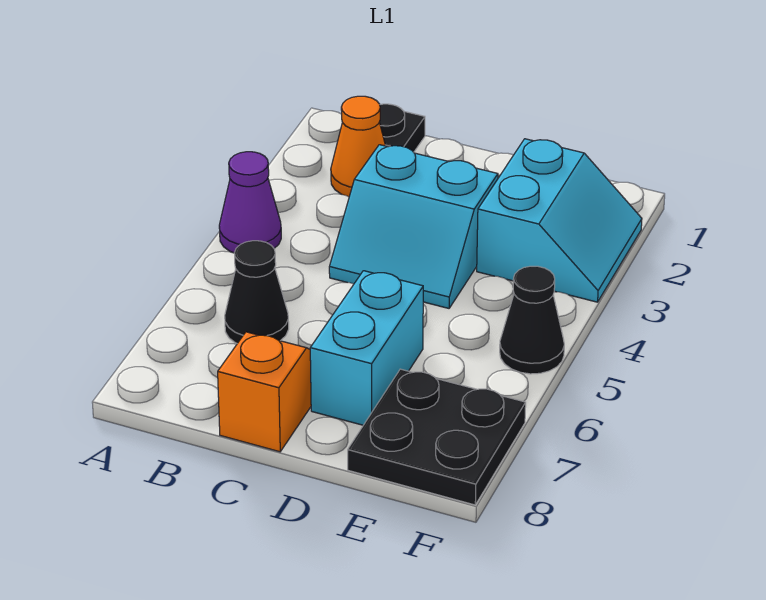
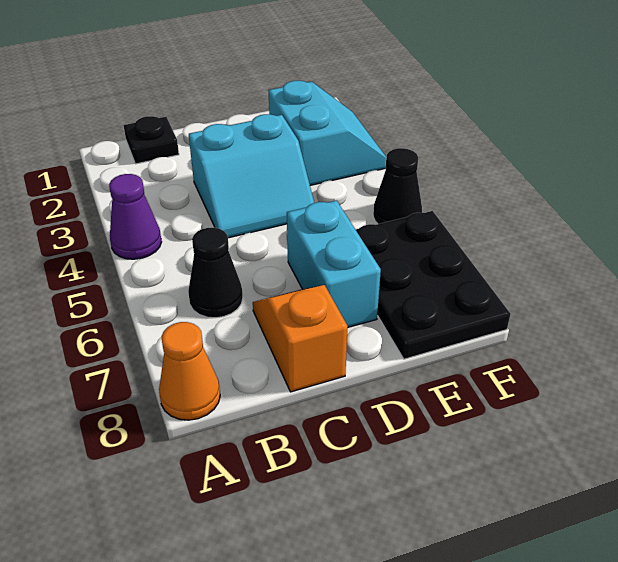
orange cone B2 level 1 -> orange cone A8 level 1
black plate E7:F8 level 1 -> black plate E6:F8 level 1

